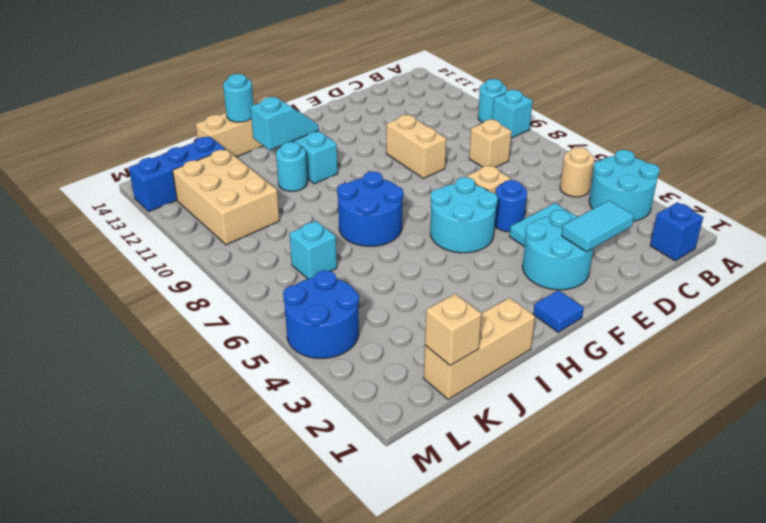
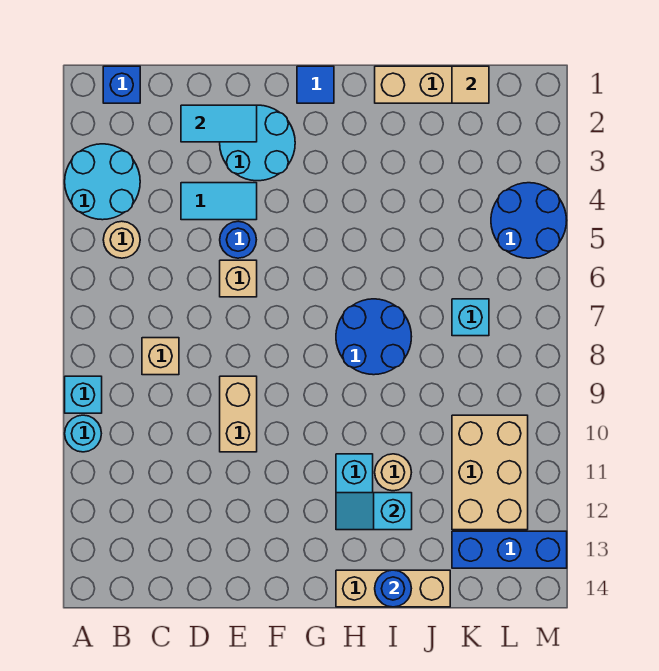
cyan round brick F5:G6 level 1 -> none
cyan round brick I11 level 1 -> tan round brick I11 level 1
cyan round brick I14 level 2 -> blue round brick I14 level 2
tan brick K1 level 2 -> tan tile K1 level 2

